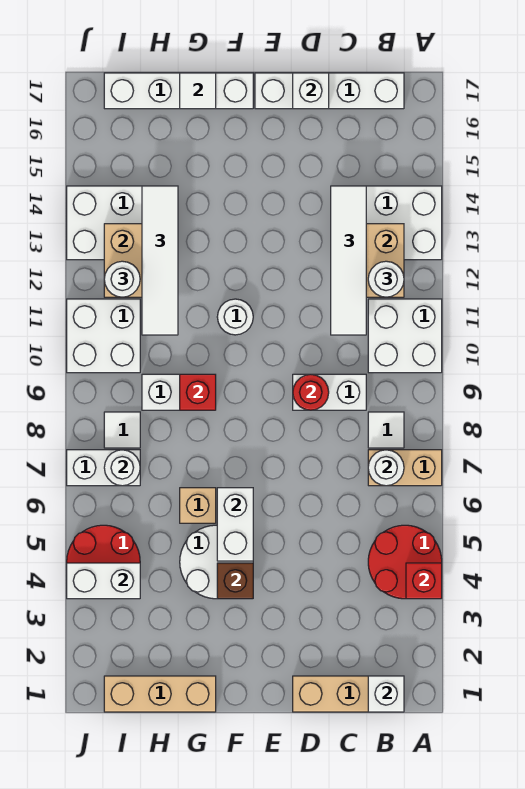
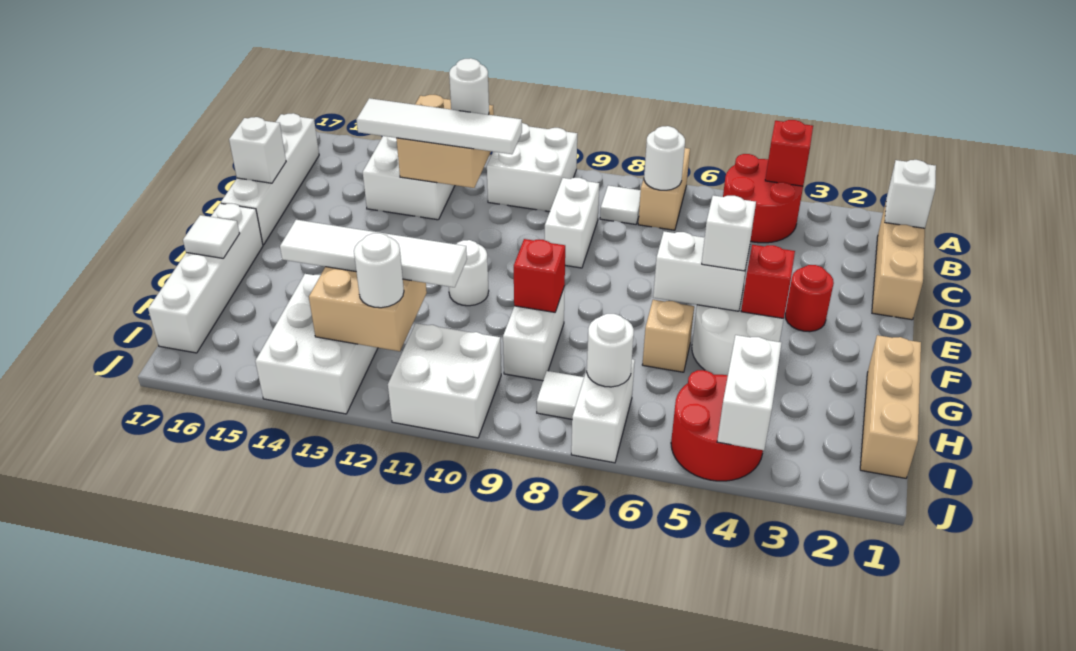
red round brick D9 level 2 -> red round brick E3 level 1
brown brick F4 level 2 -> red brick F4 level 2
none -> white brick F5 level 3

